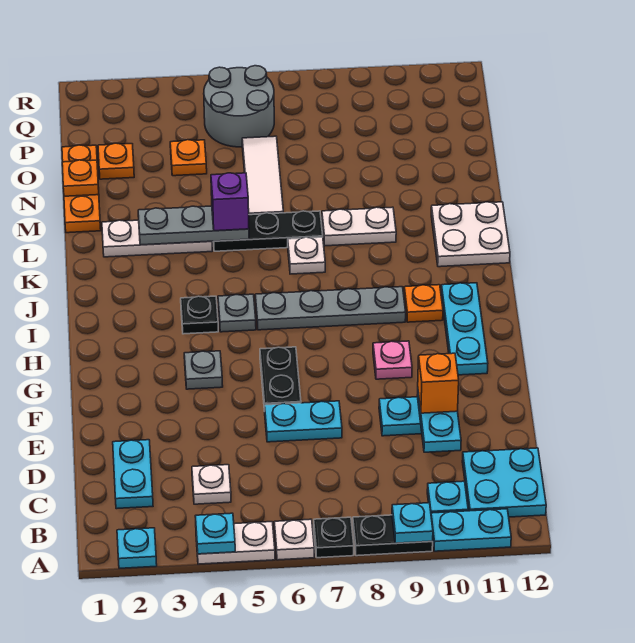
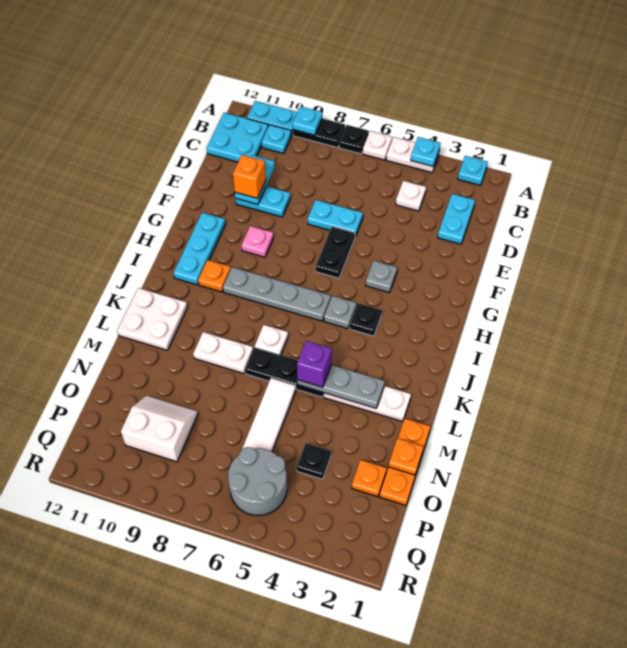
orange plate O4 level 1 -> black plate O4 level 1
none -> white slope O9:P10 level 1 top P

